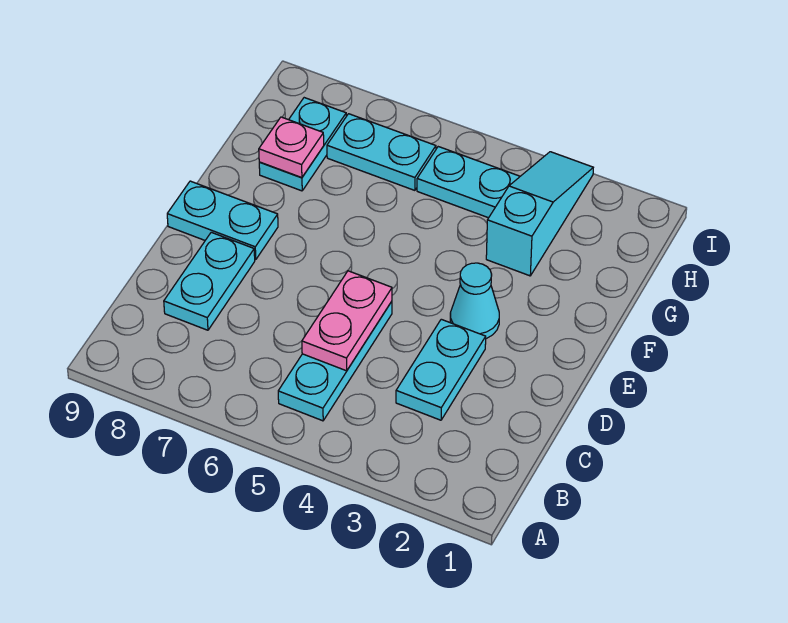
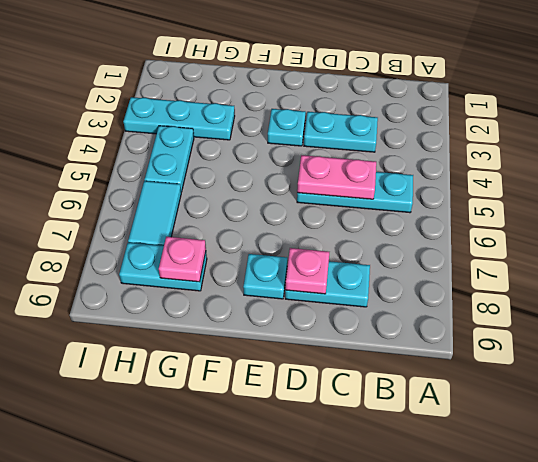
none -> pink plate D8 level 2
cyan cone E3 level 1 -> cyan plate E3 level 1
cyan plate E8:E9 level 1 -> cyan plate E8 level 1
cyan slope G3:I3 level 1 top G -> cyan plate G3:I3 level 1
cyan plate H6:H7 level 1 -> cyan tile H6:H7 level 1

